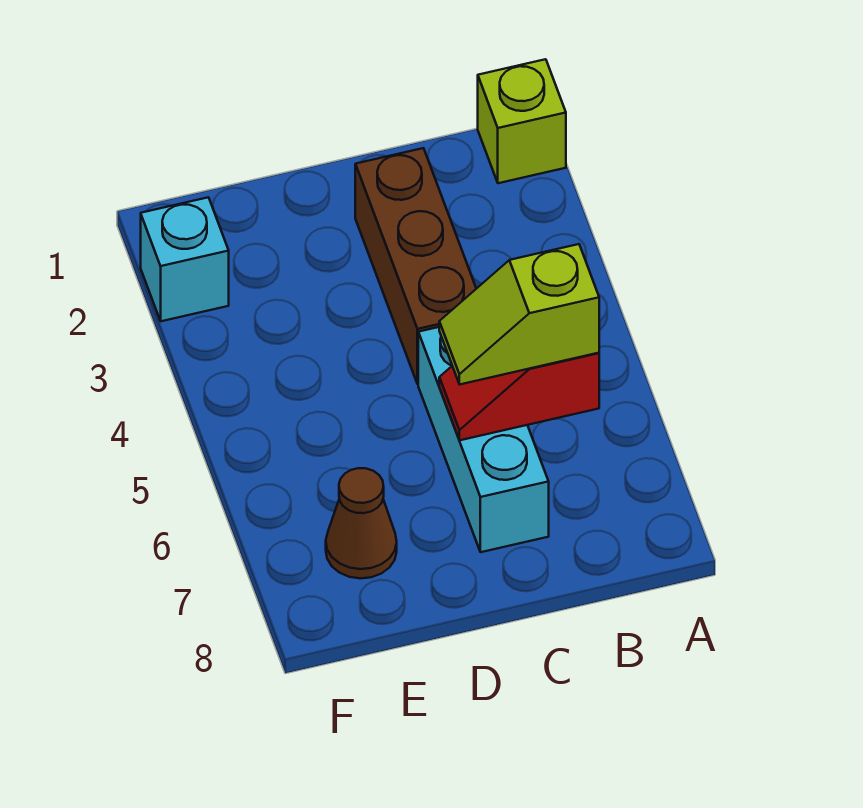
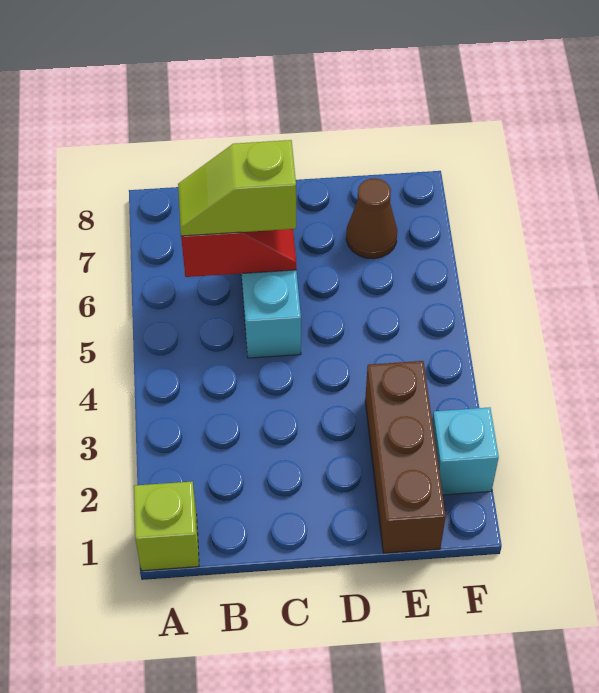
lime slope B6:C6 level 3 top B -> lime slope B6:C6 level 3 top C
brown brick C2:C4 level 1 -> brown brick E1:E3 level 1

